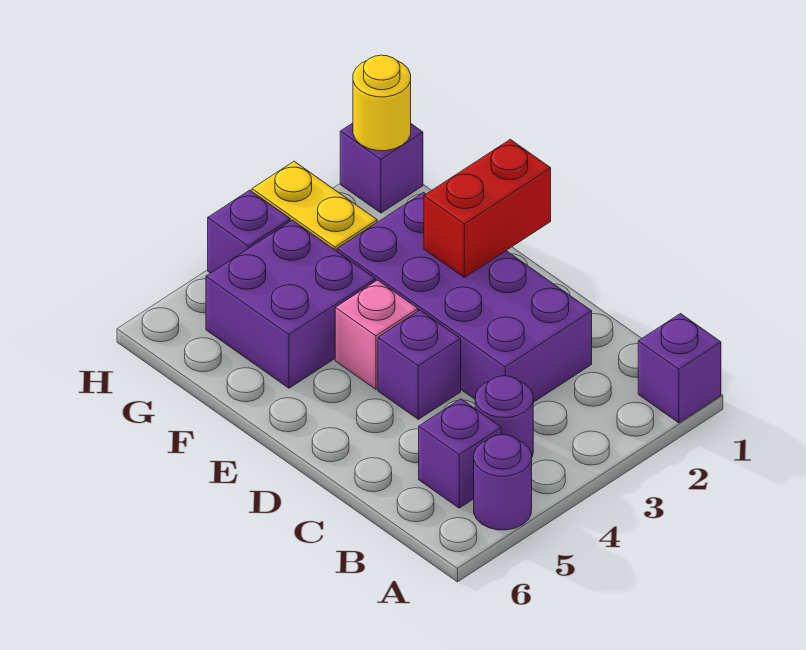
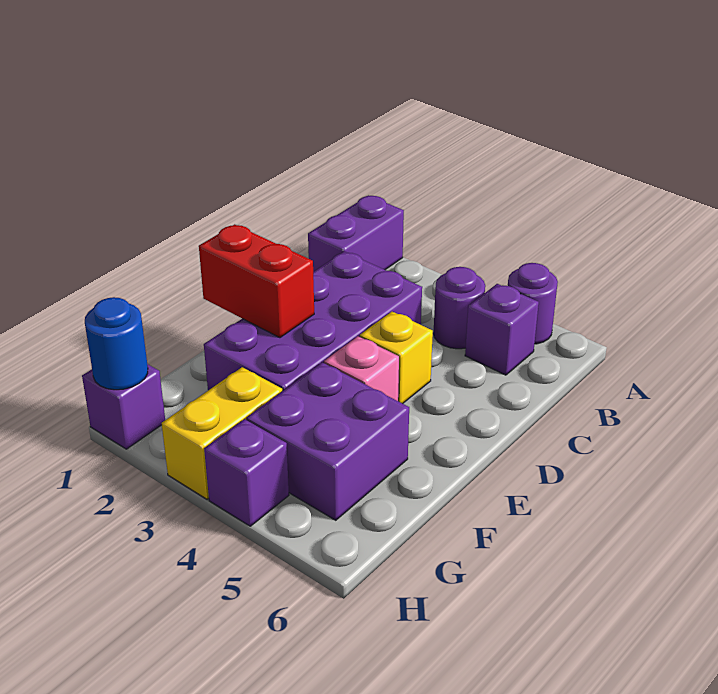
purple brick A1 level 1 -> purple brick A1:B1 level 1
purple brick D4 level 1 -> yellow brick D4 level 1
yellow round brick H1 level 2 -> blue round brick H1 level 2

